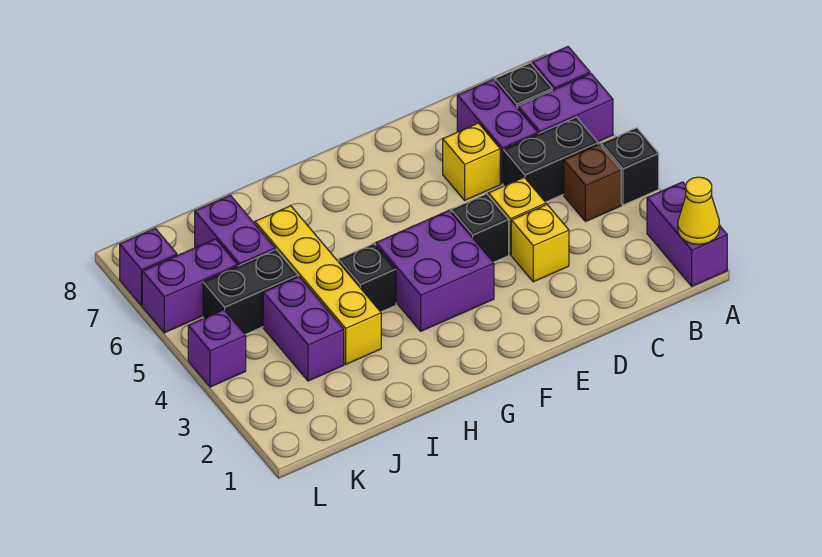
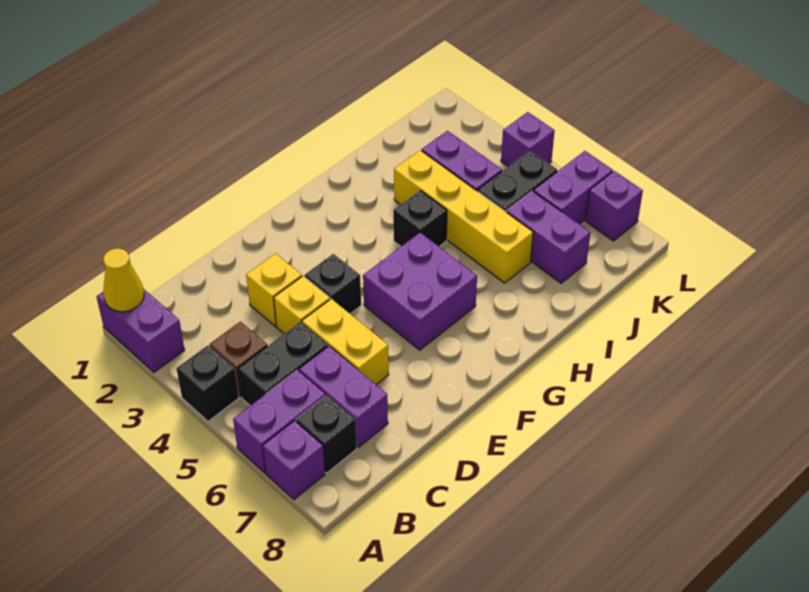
yellow brick D6 level 1 -> yellow brick D5:D6 level 1
purple brick F3:G4 level 1 -> purple brick F5:G6 level 1

